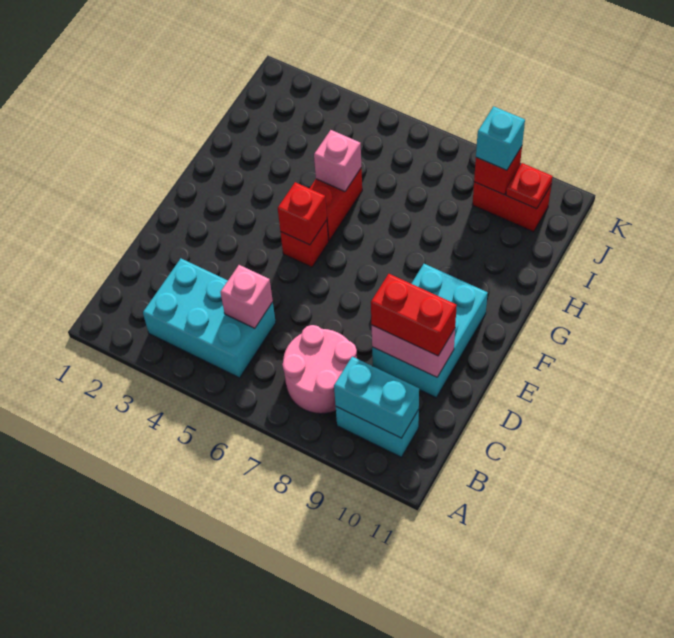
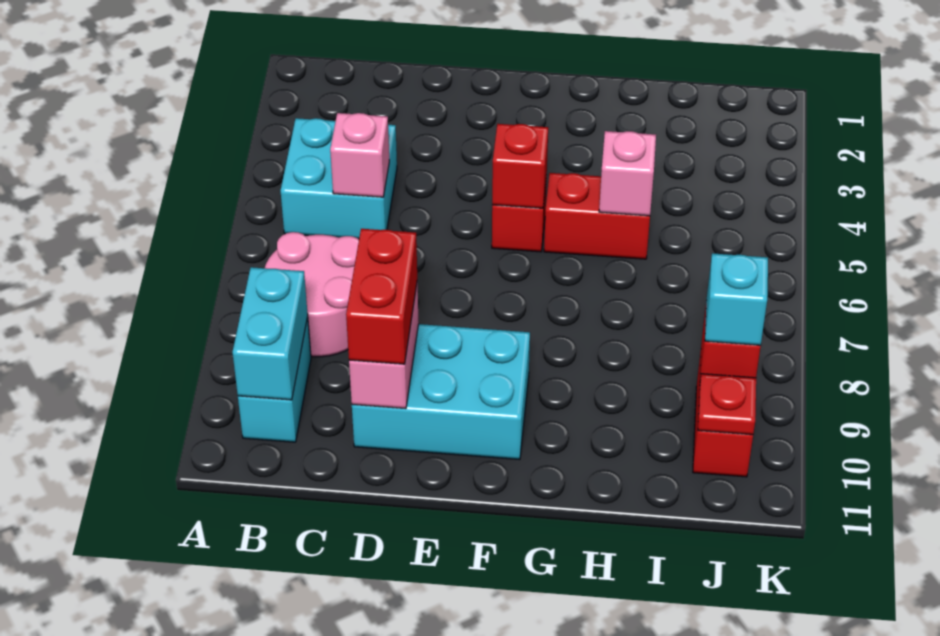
cyan brick B3:C5 level 1 -> cyan brick B4:C5 level 1

